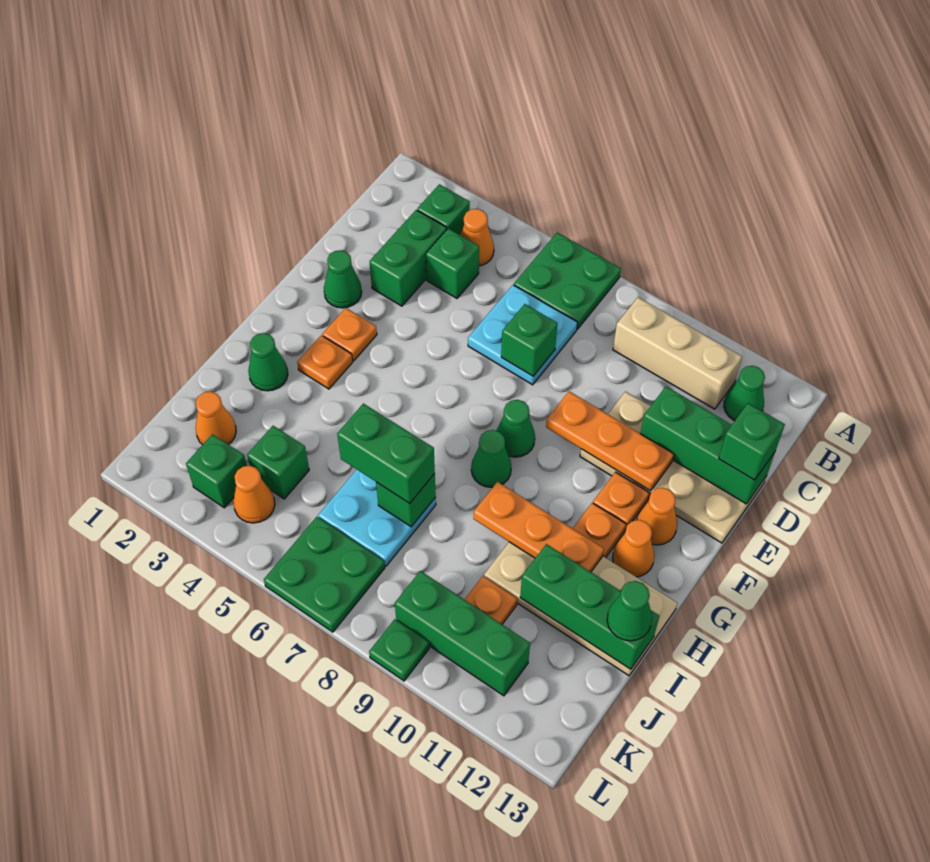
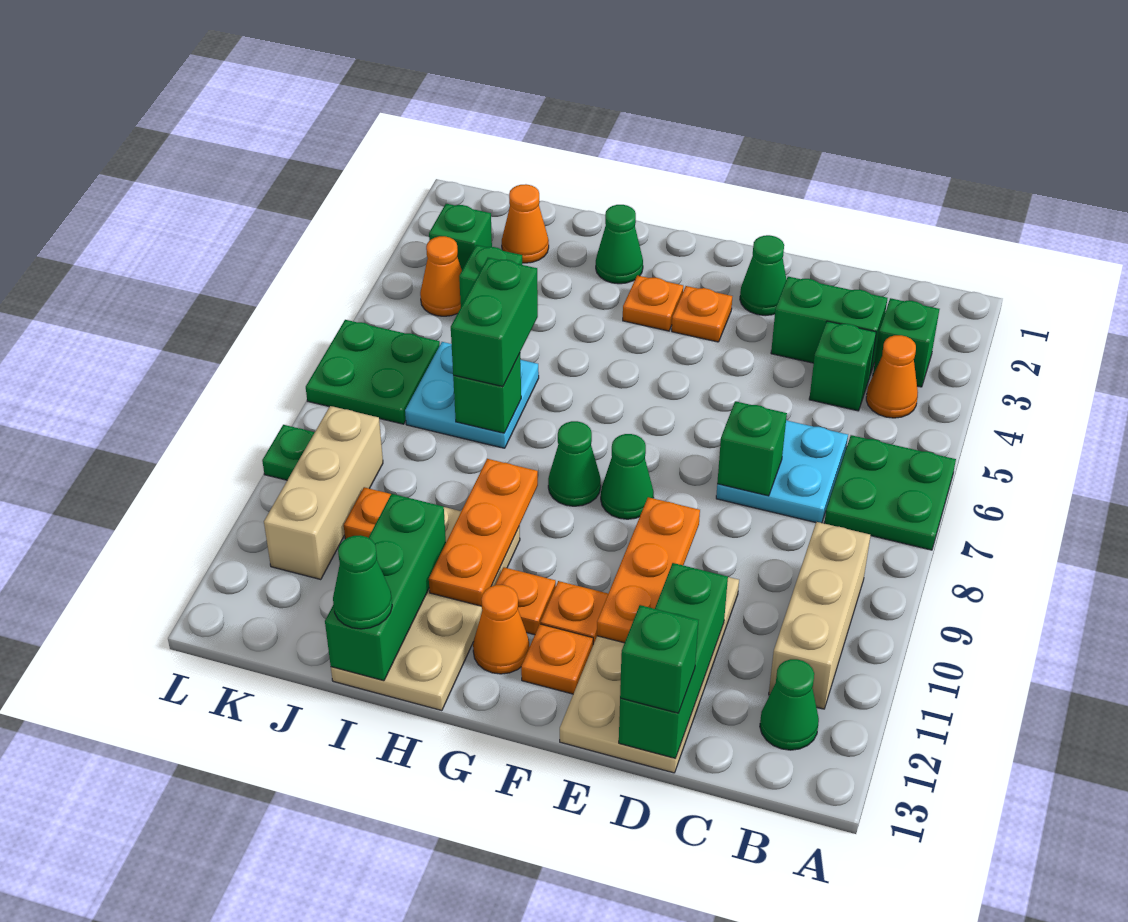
orange cone F12 level 1 -> orange plate F12 level 1
green brick K9:K11 level 1 -> tan brick K9:K11 level 1

